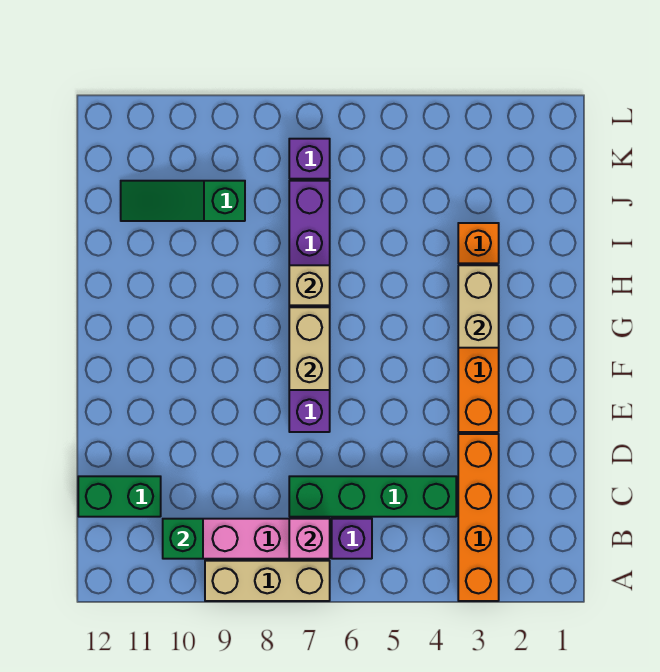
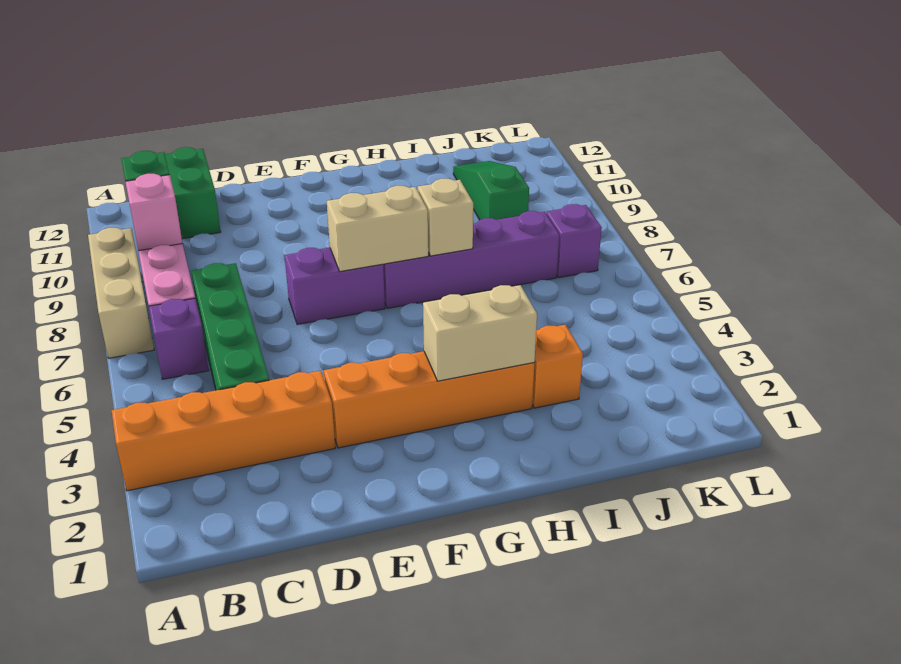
pink brick B7 level 2 -> pink brick B9 level 2

